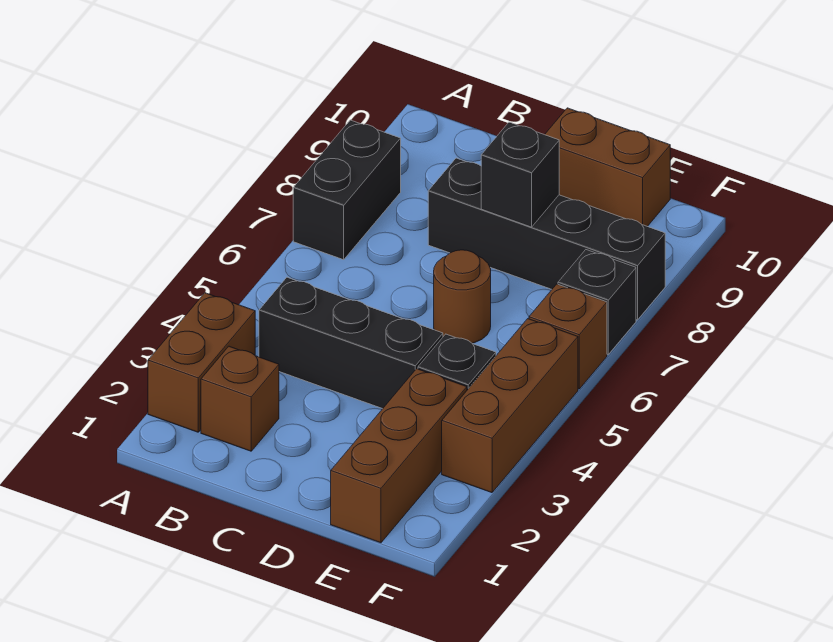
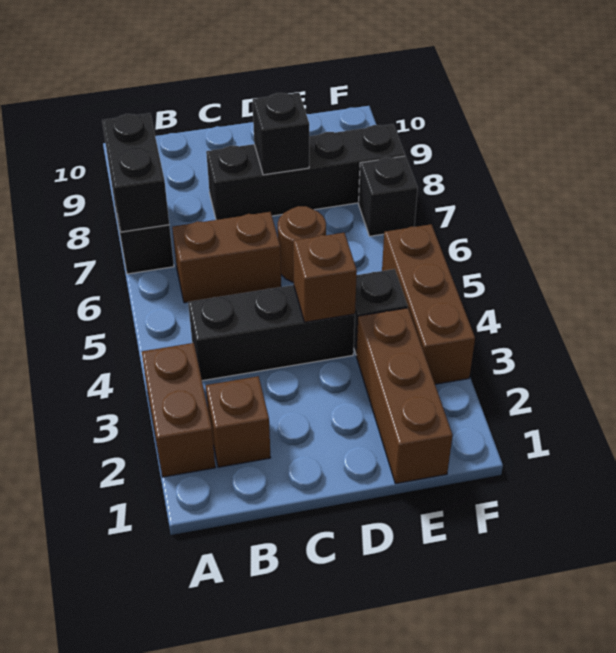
none -> black brick A7:A8 level 2
brown brick D10:E10 level 1 -> brown brick B6:C6 level 1
brown brick F6 level 1 -> brown brick D4 level 2

